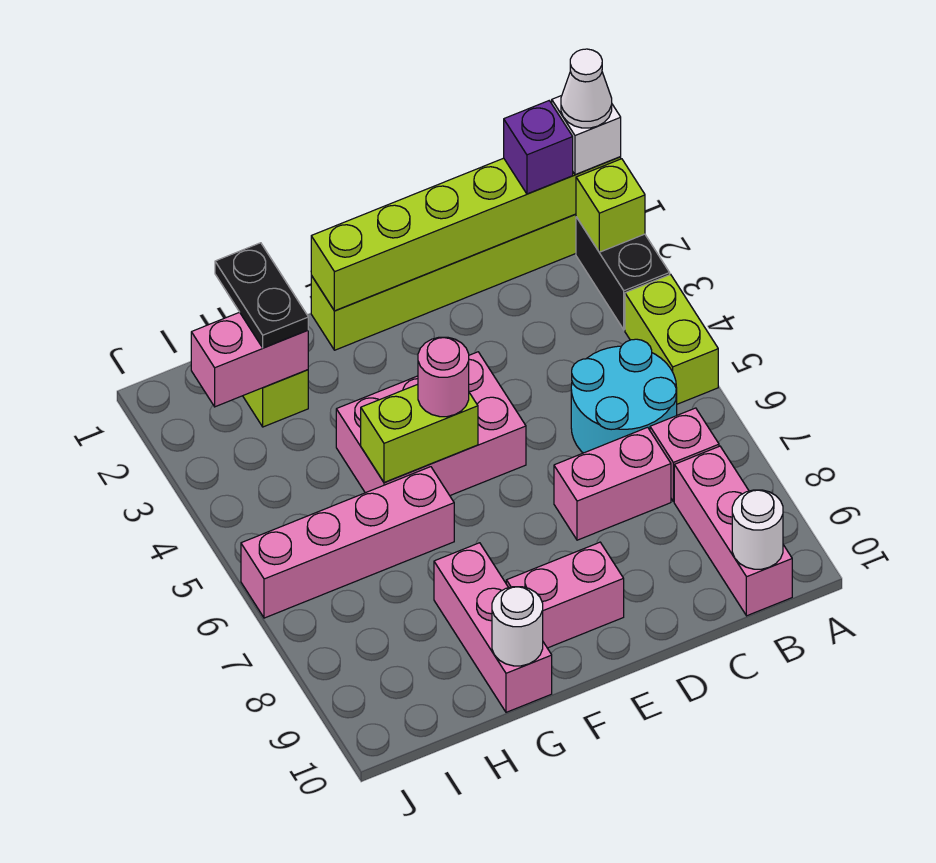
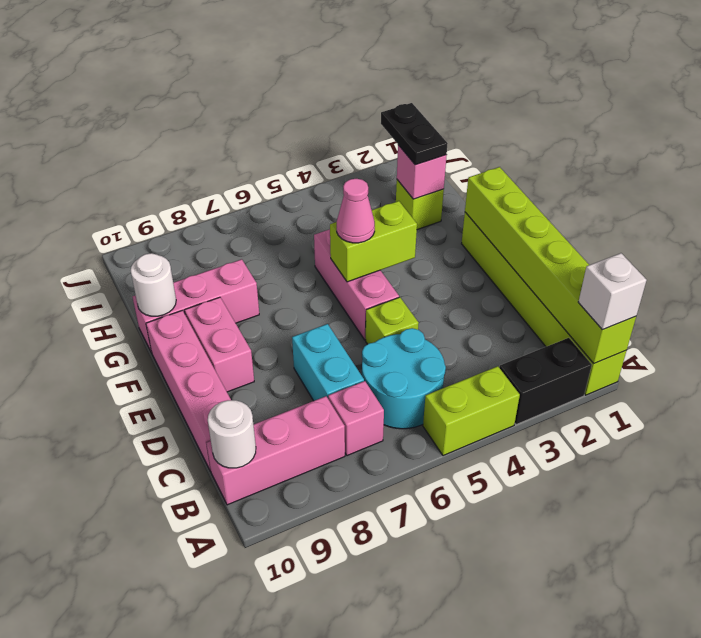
white cone A1 level 4 -> none
lime brick A2 level 2 -> lime brick D5 level 1
purple brick B1 level 3 -> none
pink brick C7:D7 level 1 -> cyan brick C7:D7 level 1
pink brick E4:G5 level 1 -> pink brick E5:G5 level 1
lime brick F5:G5 level 2 -> lime brick F4:F5 level 2
pink round brick F5 level 3 -> pink cone F5 level 3
pink brick G6:J6 level 1 -> pink brick C10:F10 level 1
black plate H1:H2 level 3 -> black plate H2:I2 level 3
pink brick H2:I2 level 2 -> pink brick H2 level 2

